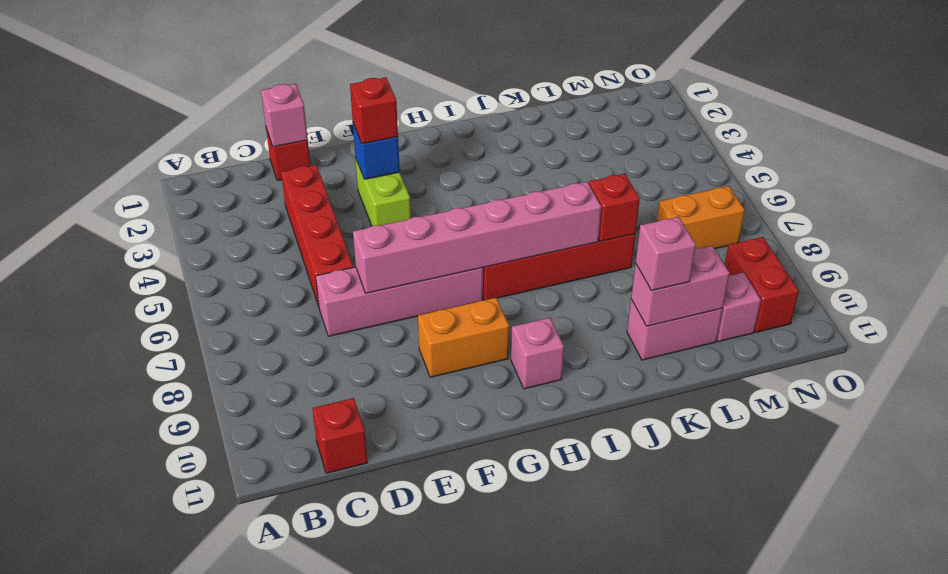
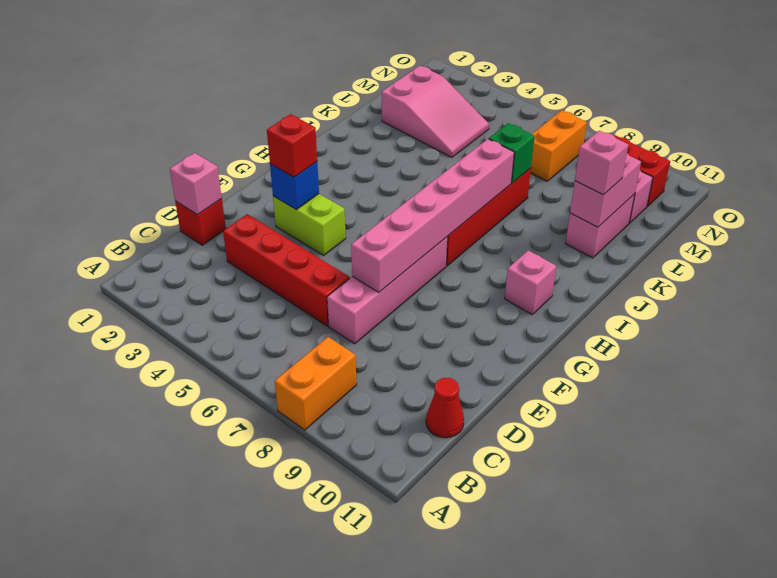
red brick C11 level 1 -> red cone C11 level 1
orange brick F9:G9 level 1 -> orange brick A8:B8 level 1
red brick K7 level 2 -> green brick K7 level 2
none -> pink slope L2:M4 level 1 top 2

